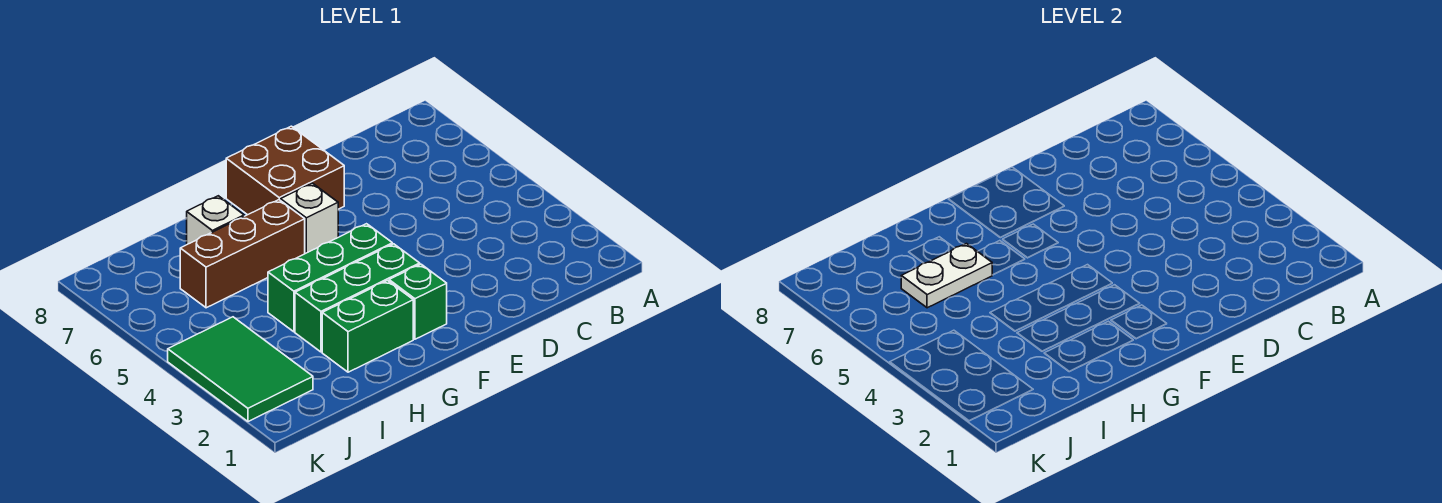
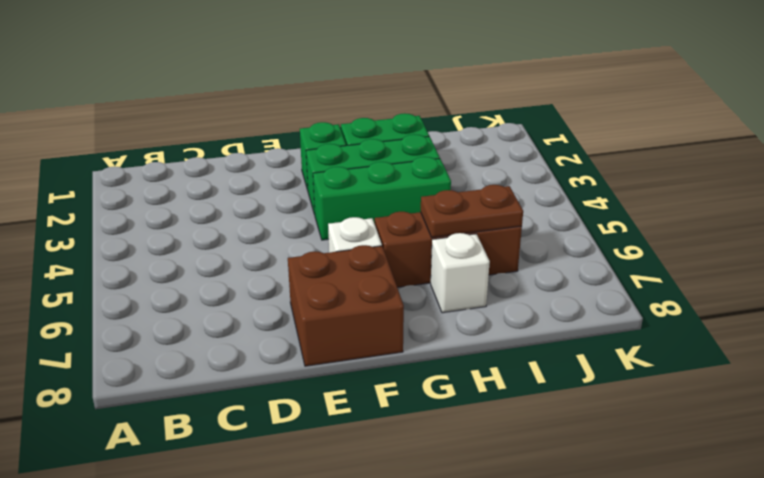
white plate H6:I6 level 2 -> brown plate H6:I6 level 2
green tile J2:K4 level 1 -> none

